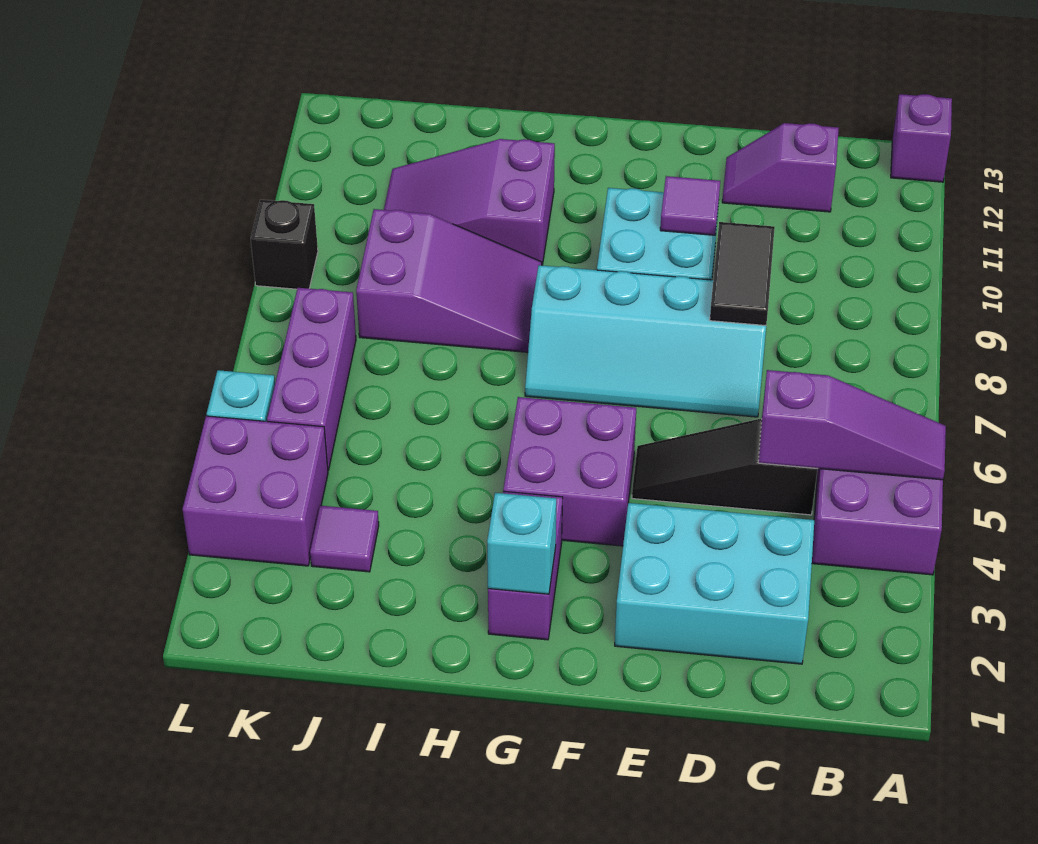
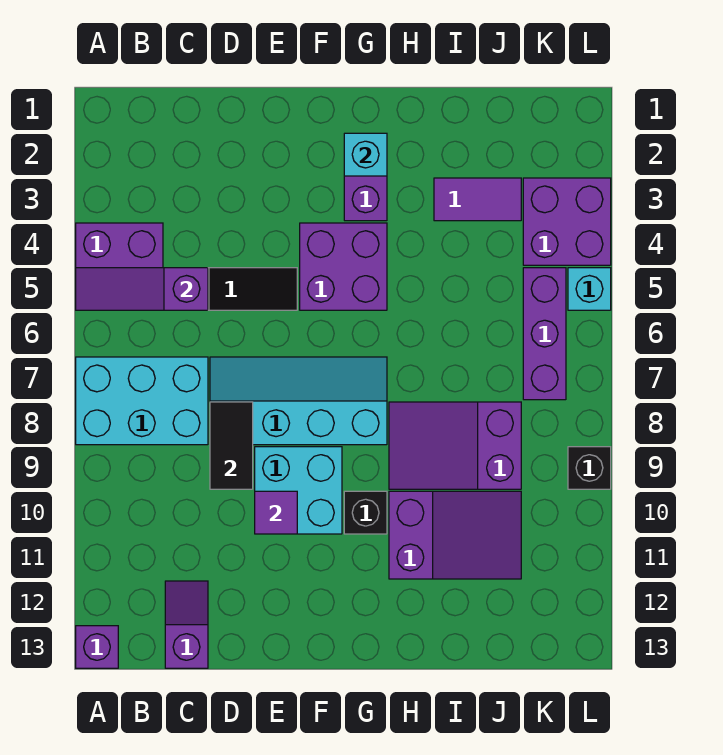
cyan brick C2:E3 level 1 -> cyan brick A7:C8 level 1
purple slope C12:D12 level 1 top C -> purple slope C12:C13 level 1 top 13
none -> black brick G10 level 1
purple tile J3 level 1 -> purple tile I3:J3 level 1

